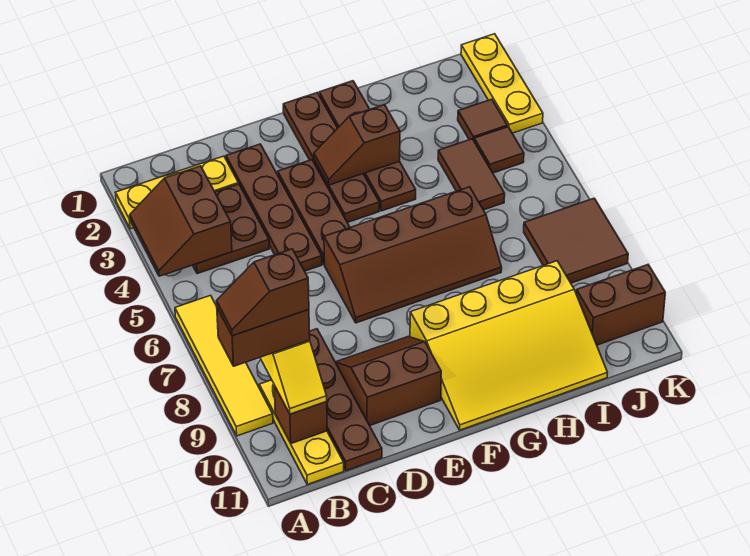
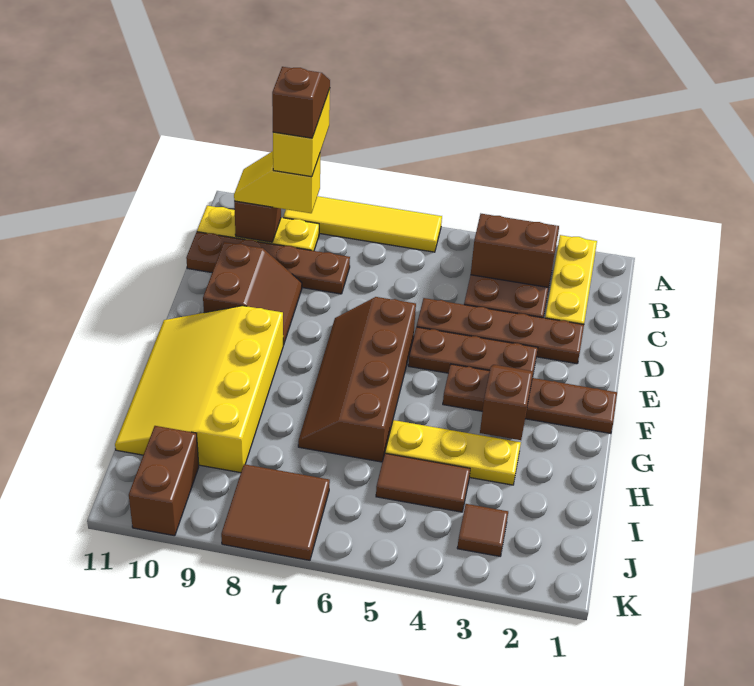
brown brick A9:B9 level 4 -> yellow brick A9:B9 level 4
brown plate G1:G4 level 1 -> none
brown tile J4 level 1 -> none
yellow plate K1:K3 level 1 -> yellow plate H3:H5 level 1

